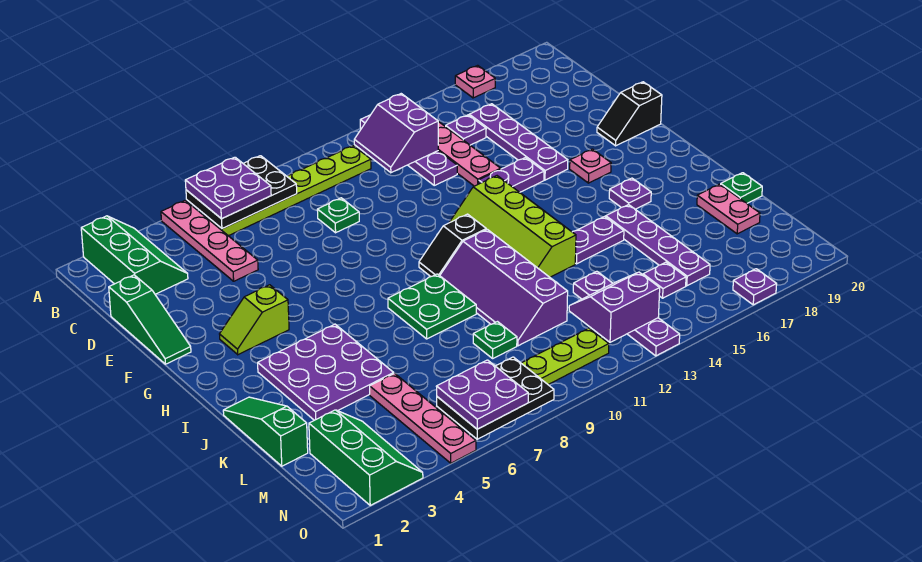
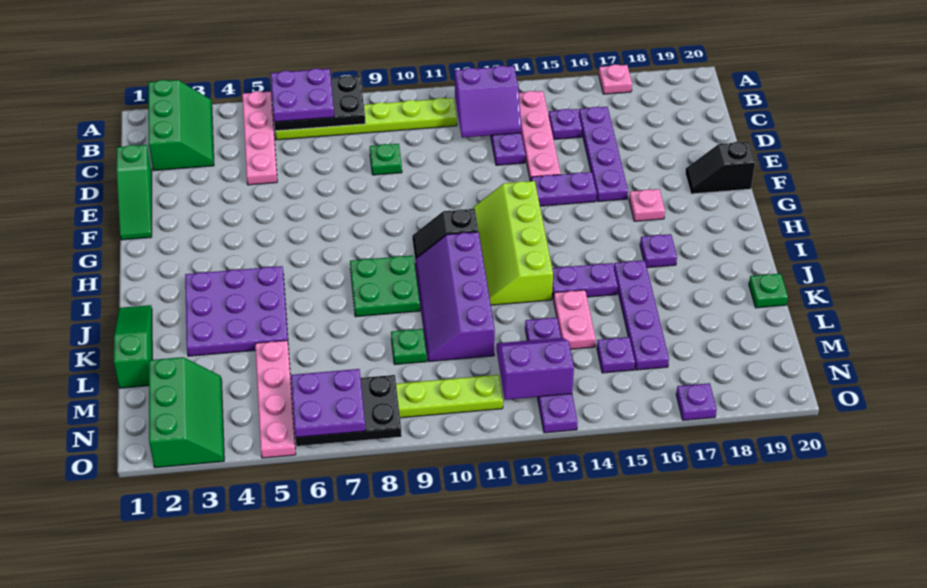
purple slope B12:C13 level 2 top 13 -> purple slope B12:C13 level 2 top B
lime slope G3:G4 level 1 top 4 -> none
pink plate K19:L19 level 1 -> pink plate K14:L14 level 1

